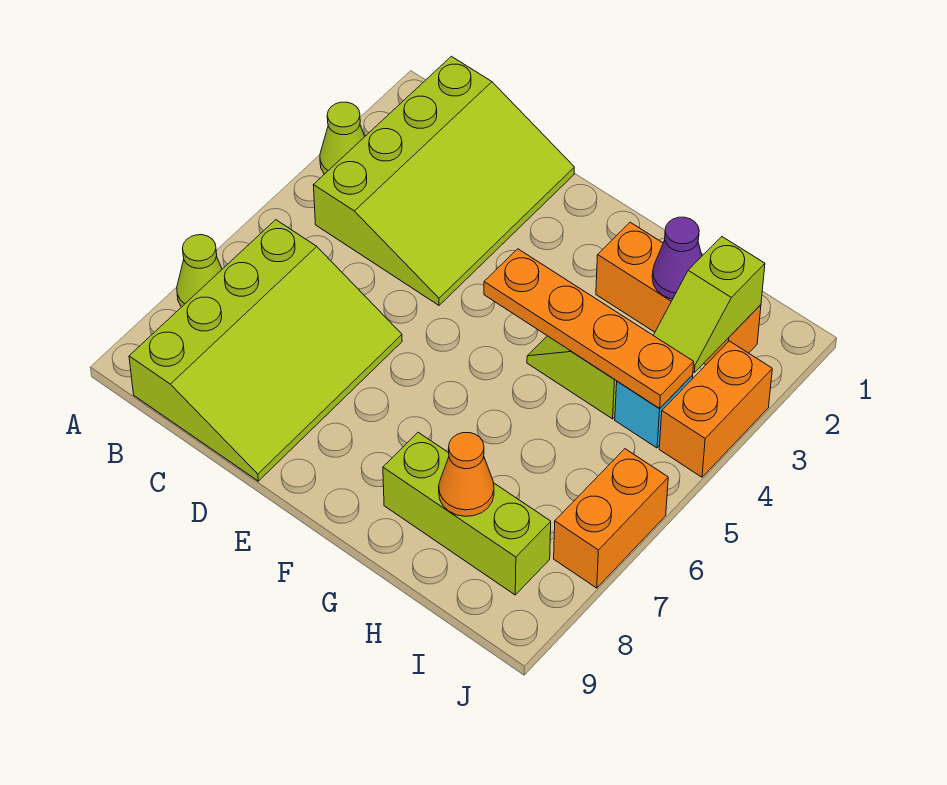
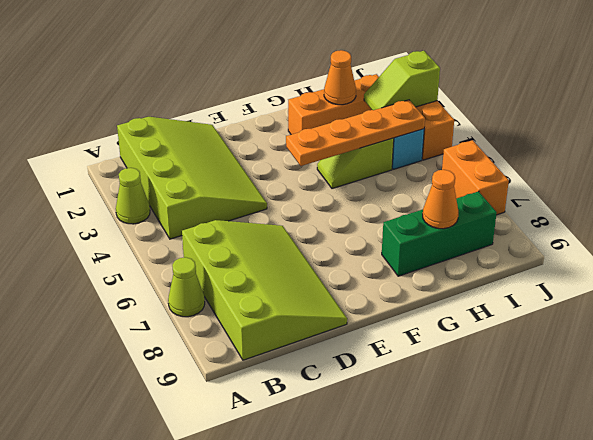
lime brick G8:I8 level 1 -> green brick G8:I8 level 1
purple cone H2 level 2 -> orange cone H2 level 2
lime slope I2:I3 level 2 top 2 -> lime slope I3:J3 level 2 top J

